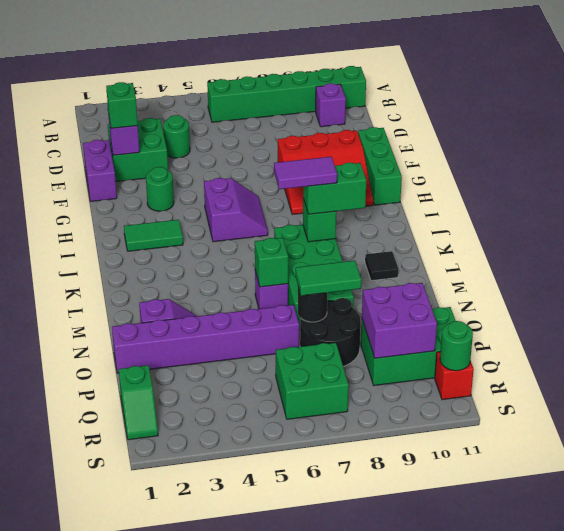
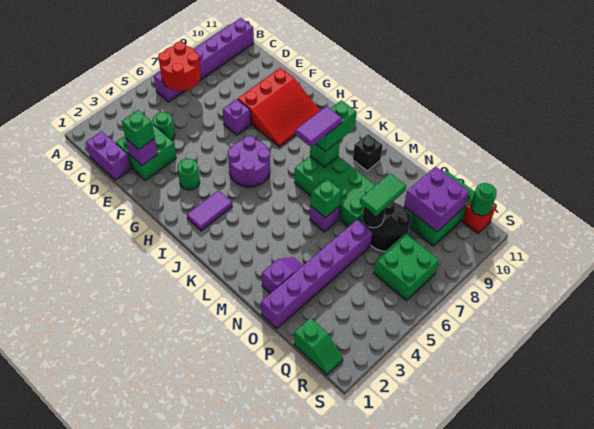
green brick B6:B11 level 1 -> purple brick B6:B11 level 1
none -> red round brick B6:C7 level 2
purple brick C10 level 1 -> purple brick F7 level 1
purple brick E1:F1 level 1 -> purple brick C1:D1 level 1
green brick F11:H11 level 1 -> none
purple slope H5:I6 level 1 top 5 -> purple round brick H5:I6 level 1
green tile I2:I3 level 1 -> purple tile I2:I3 level 1
black tile L10 level 1 -> black brick L10 level 1

